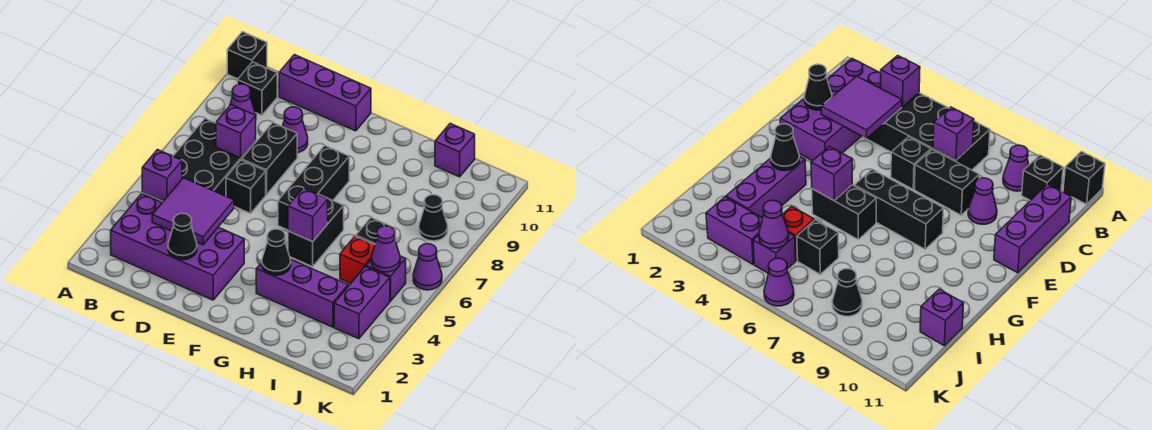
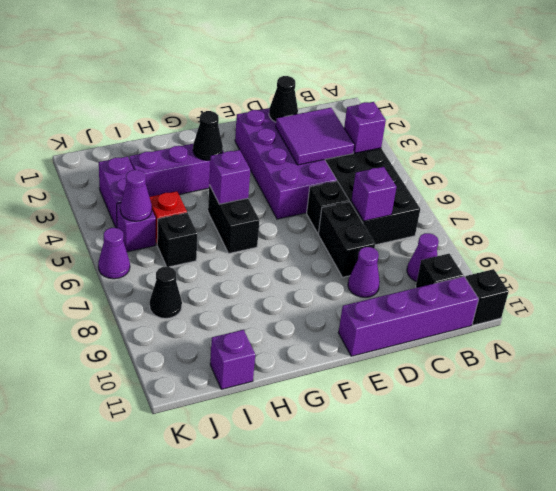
purple brick B2:E3 level 1 -> purple brick D2:E5 level 1
purple brick C11:E11 level 1 -> purple brick B11:E11 level 1
black brick F6:F8 level 1 -> none

